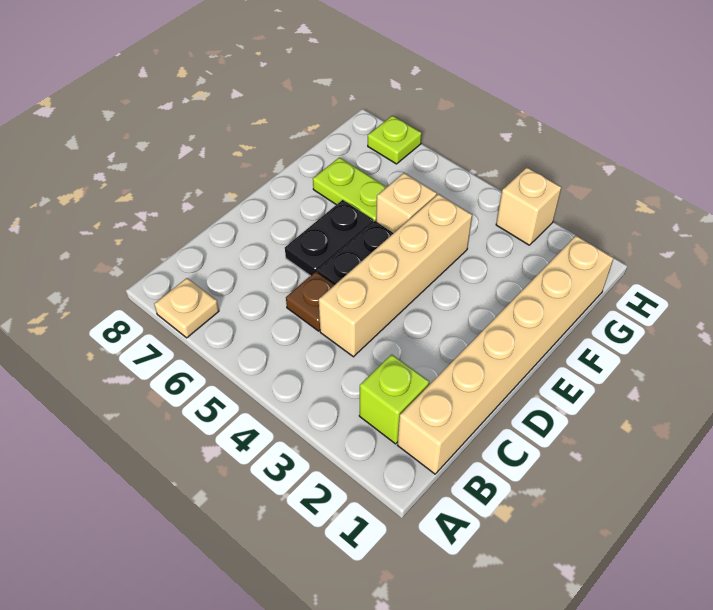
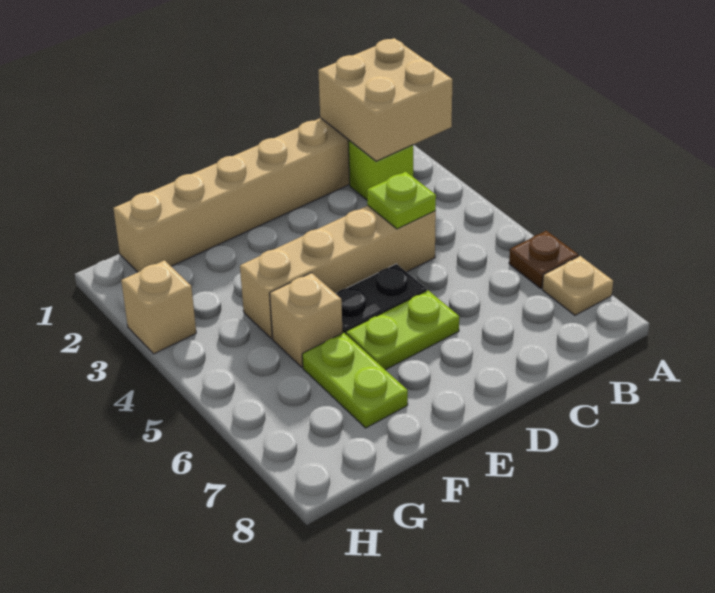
none -> tan brick A1:B2 level 2
brown plate C5 level 1 -> brown plate A6 level 1
black plate D6:E6 level 1 -> lime plate D6:E6 level 1
lime plate H7 level 1 -> lime plate C4 level 2

